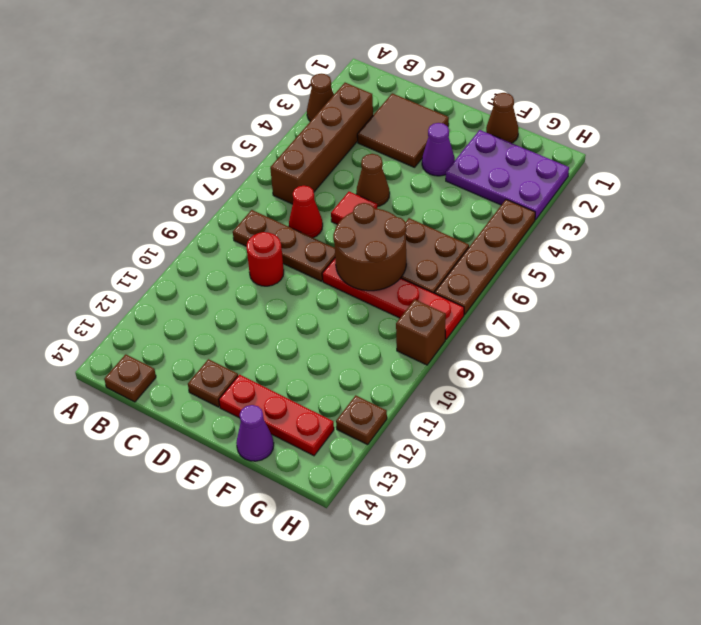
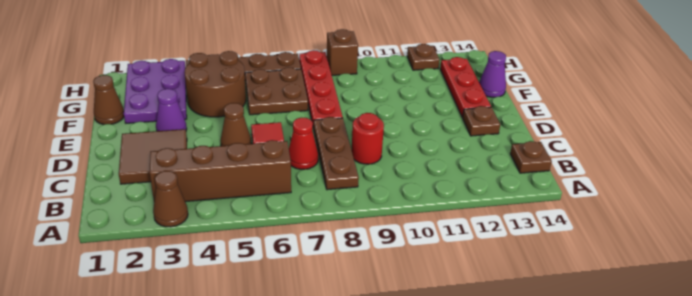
brown round brick E7:F8 level 2 -> brown round brick F4:G5 level 1

